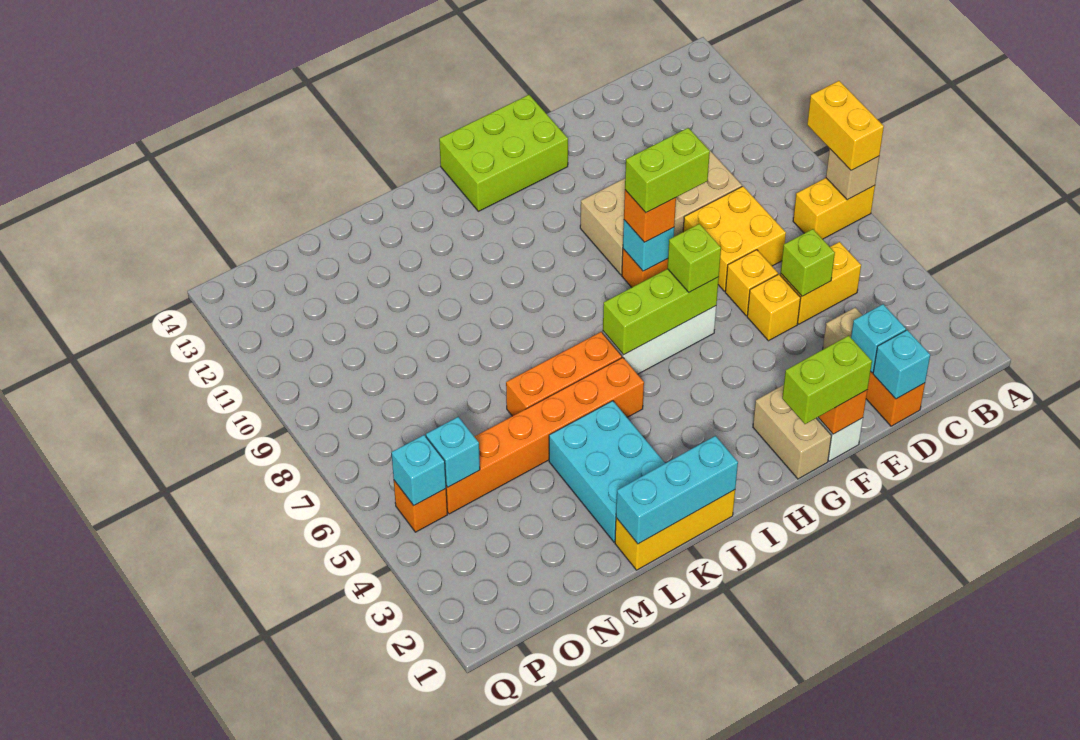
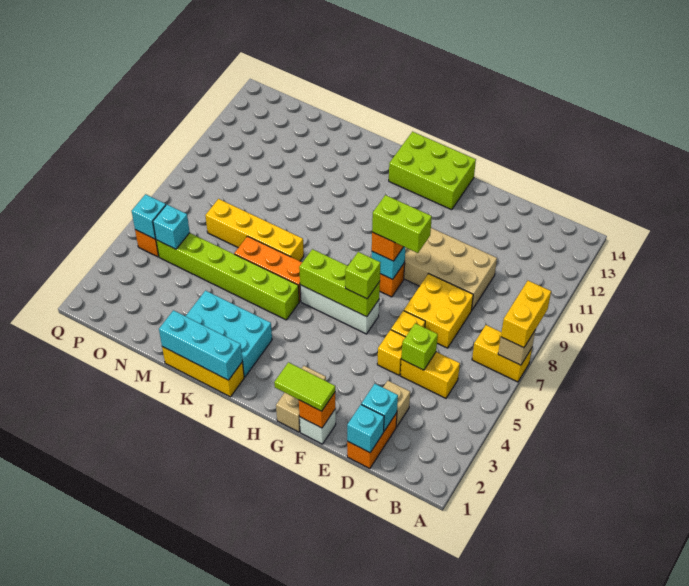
lime brick F1:G1 level 3 -> lime tile F1:G1 level 3
orange brick J5:O5 level 1 -> lime brick J5:O5 level 1
cyan brick K2:L4 level 1 -> cyan brick J2:L3 level 1
none -> yellow brick K7:N7 level 1

